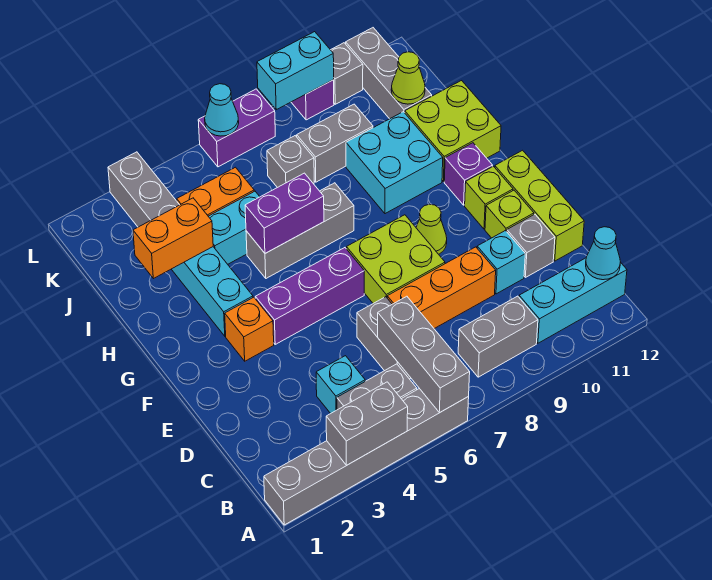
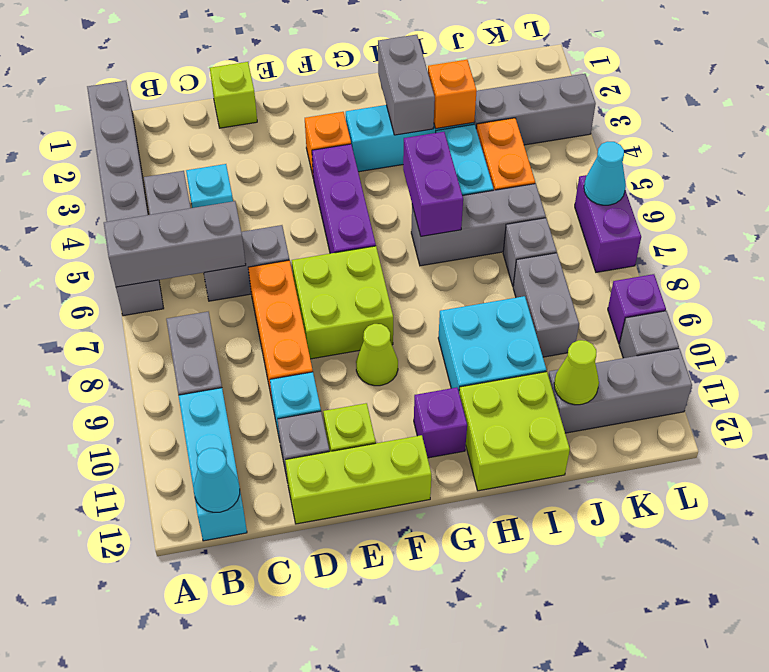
grey brick A3:A4 level 2 -> grey brick H2:H3 level 2
lime brick F11 level 1 -> lime brick D1 level 1
grey brick H5:H7 level 1 -> grey brick H6:J6 level 1
orange brick I2:I3 level 2 -> orange brick I3 level 2
cyan brick L8:L9 level 2 -> none

